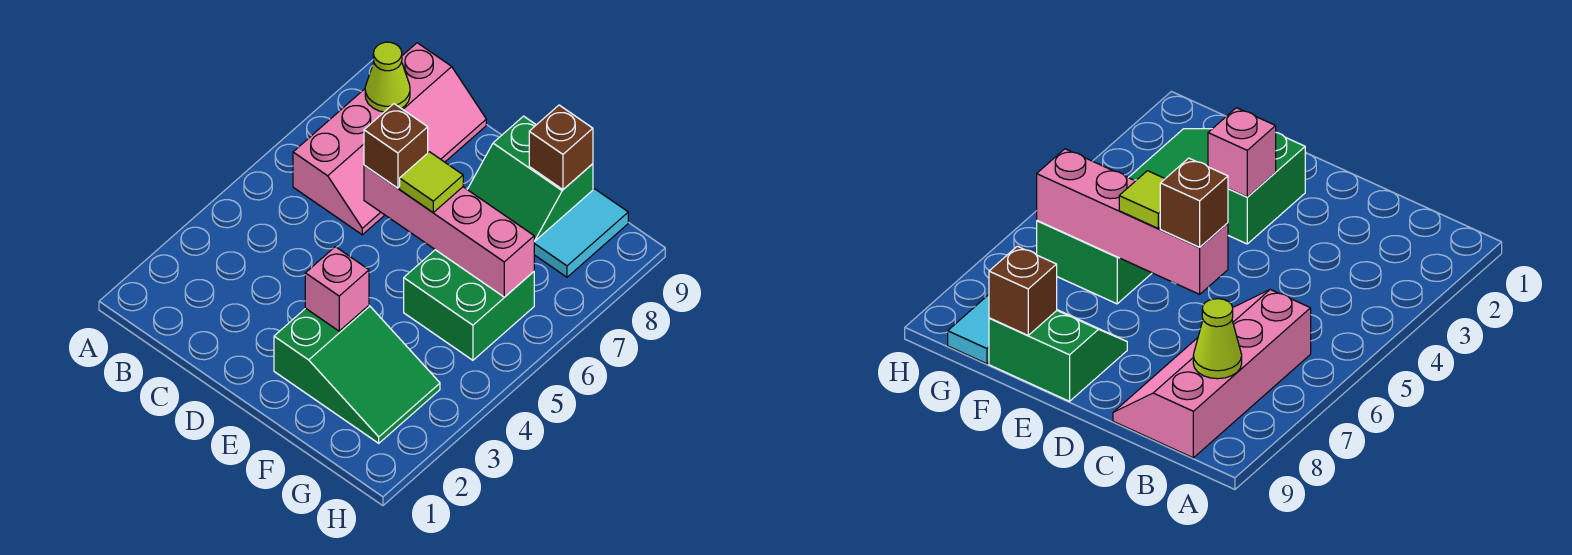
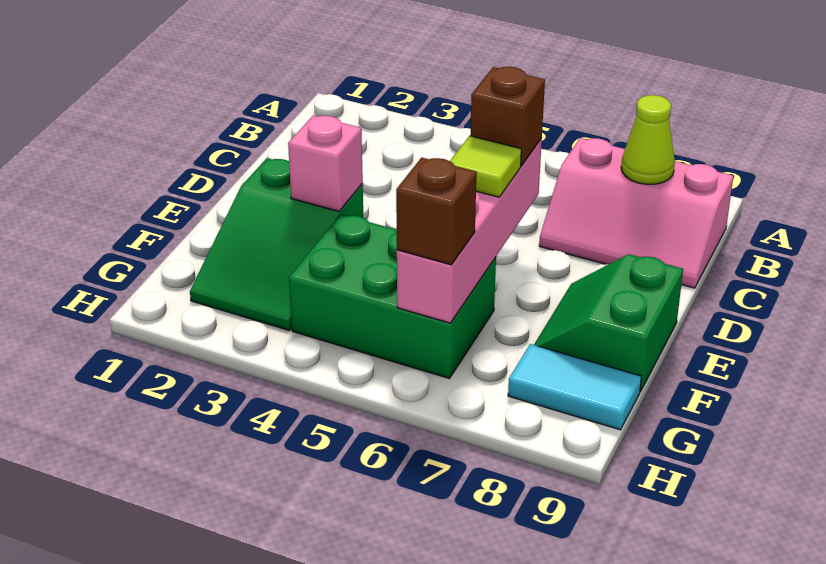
pink slope B6:C9 level 1 top B -> pink slope B7:C9 level 1 top B
green brick F5:G6 level 1 -> green brick F4:G6 level 1
brown brick F9 level 2 -> brown brick G6 level 3

